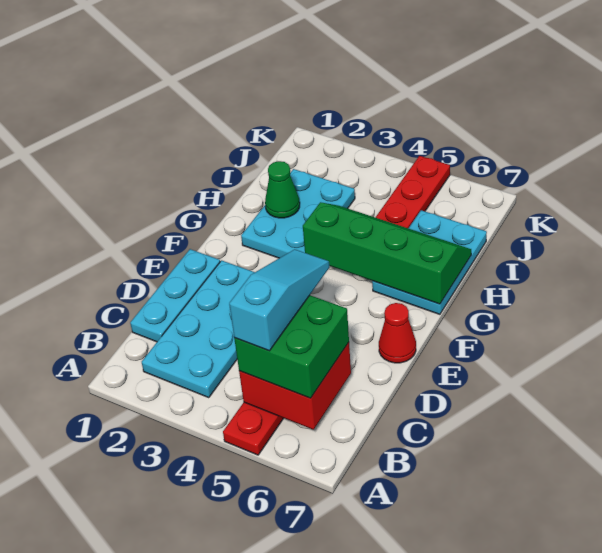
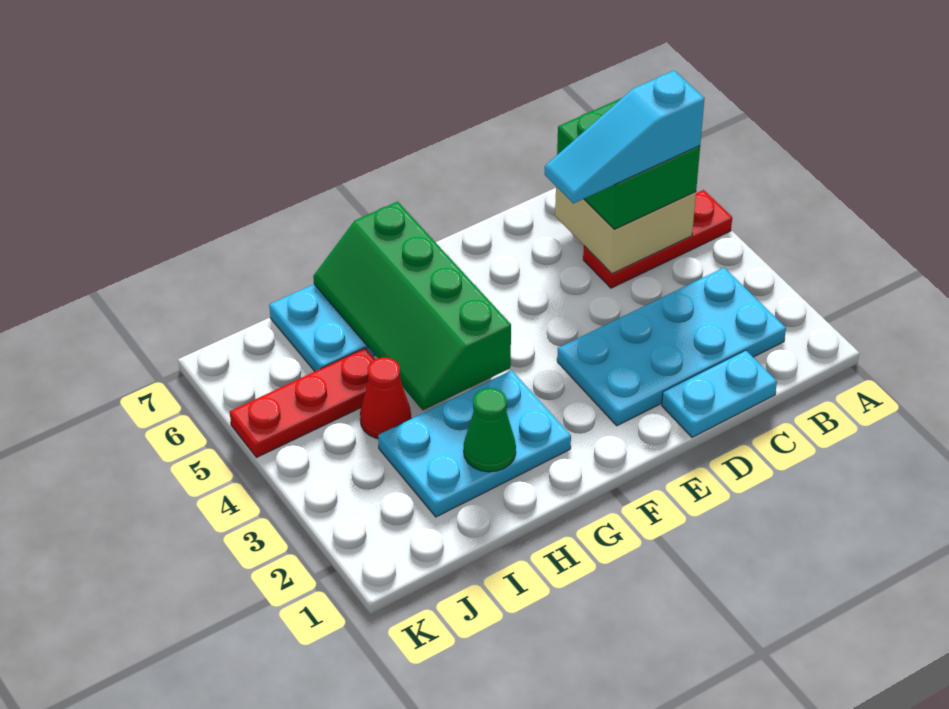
red brick B5:C6 level 2 -> tan brick B5:C6 level 2
cyan plate C1:E1 level 1 -> cyan plate C1:D1 level 1
red cone E7 level 1 -> red cone I4 level 1

